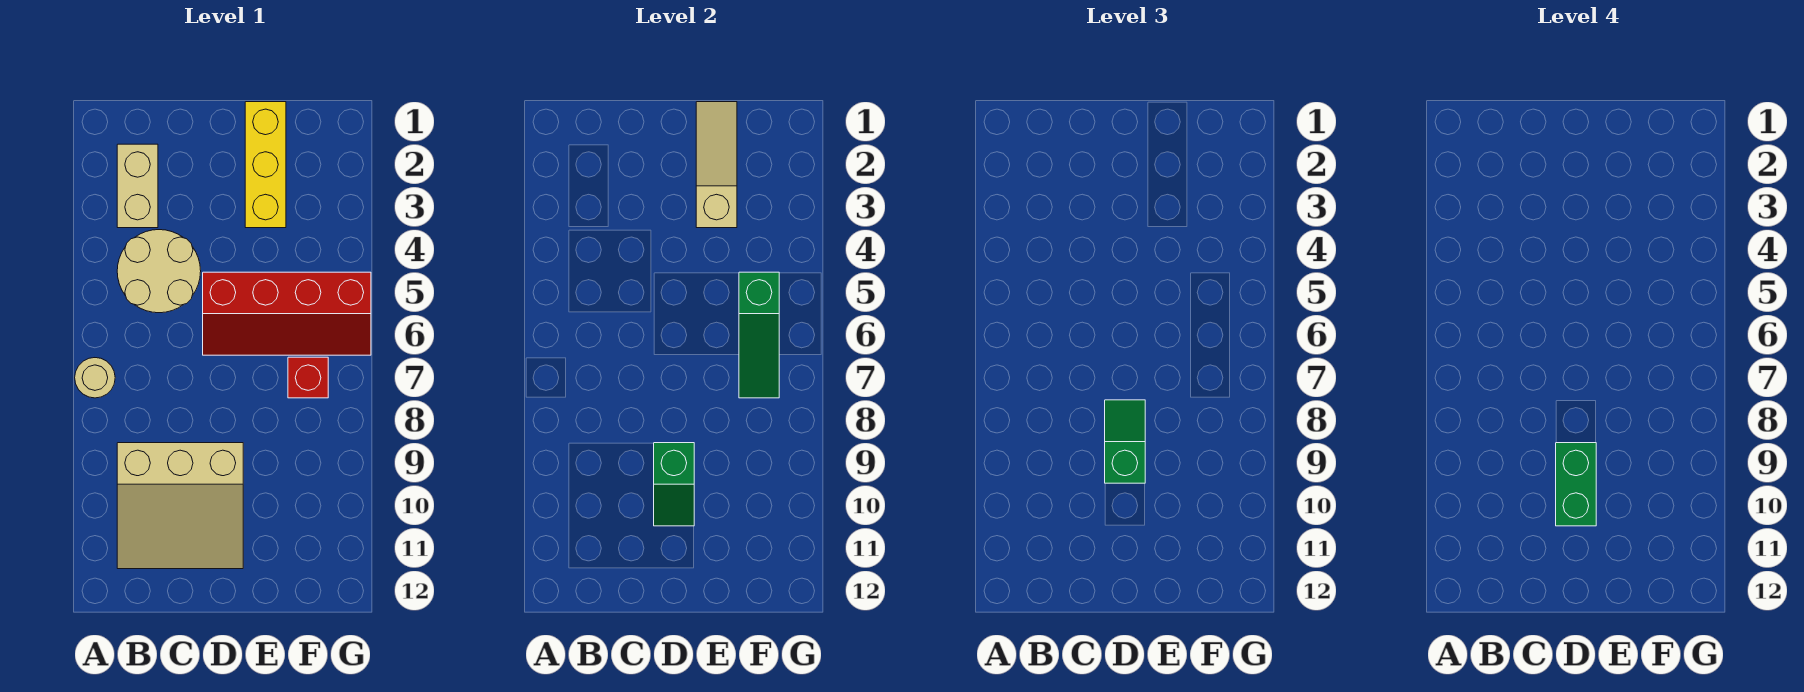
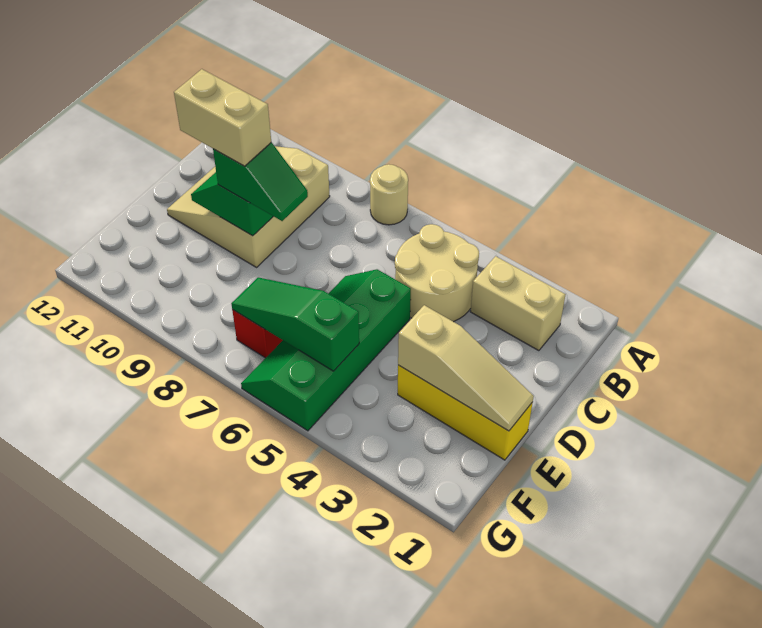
red slope D5:G6 level 1 top 5 -> green slope D5:G6 level 1 top 5
green brick D9:D10 level 4 -> tan brick D9:D10 level 4

